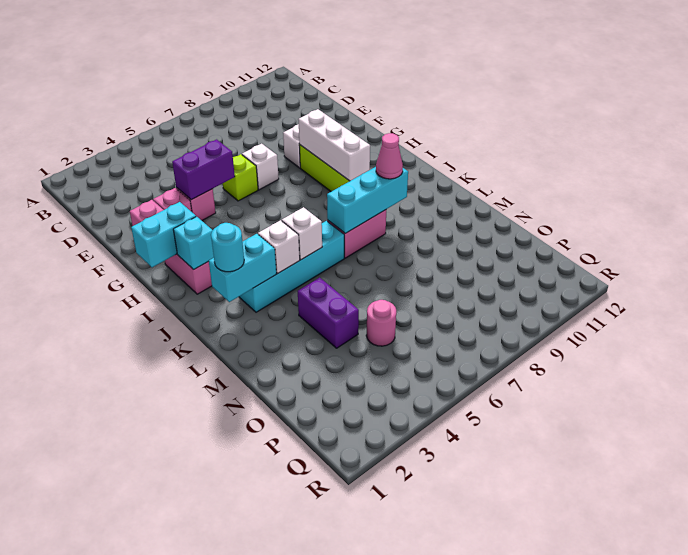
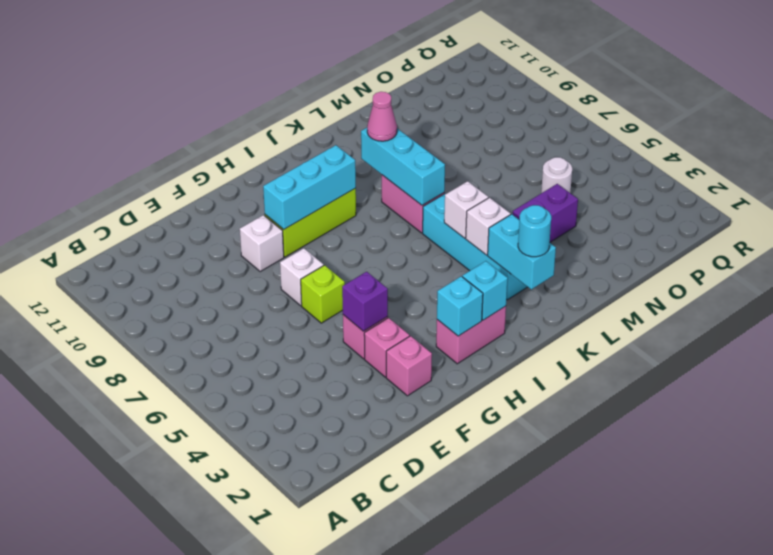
purple brick F4:F5 level 2 -> purple brick F4 level 2
white brick G9:I9 level 2 -> cyan brick G9:I9 level 2
cyan brick H1:H2 level 2 -> cyan brick H2 level 2
pink round brick O5 level 1 -> white round brick O5 level 1

